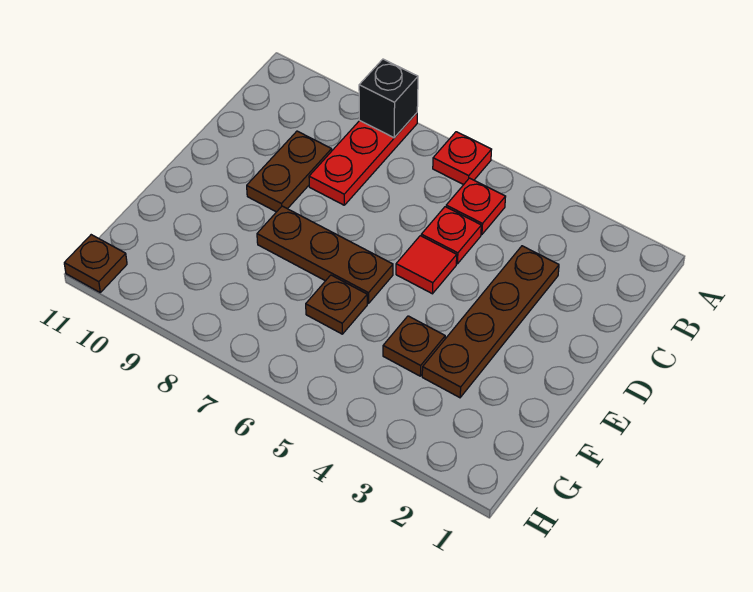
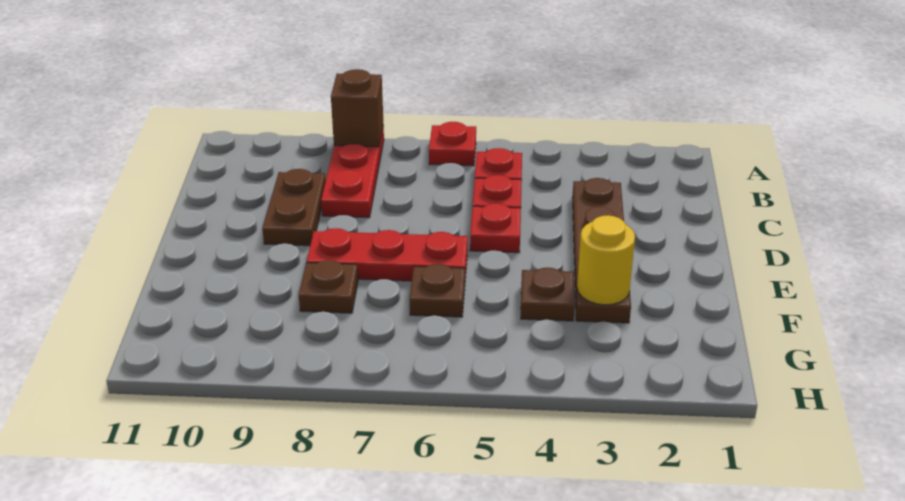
black brick A8 level 2 -> brown brick A8 level 2
red tile D5 level 1 -> red plate D5 level 1
brown plate E6:E8 level 1 -> red plate E6:E8 level 1
none -> yellow round brick F3 level 2
brown plate H11 level 1 -> brown plate F8 level 1

